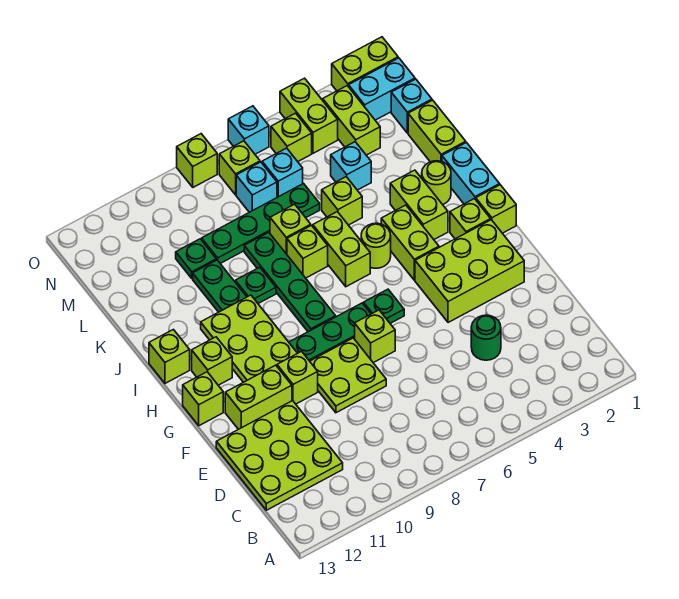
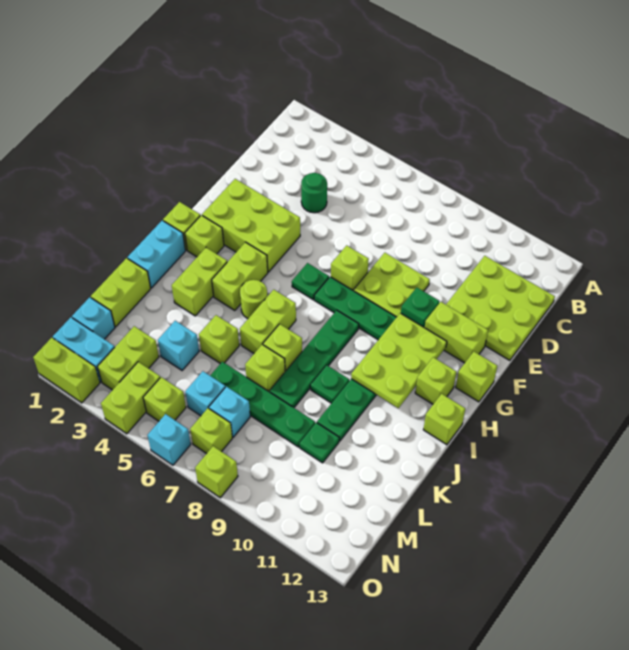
lime brick F10 level 1 -> green brick F10 level 1
lime round brick J2 level 1 -> none

